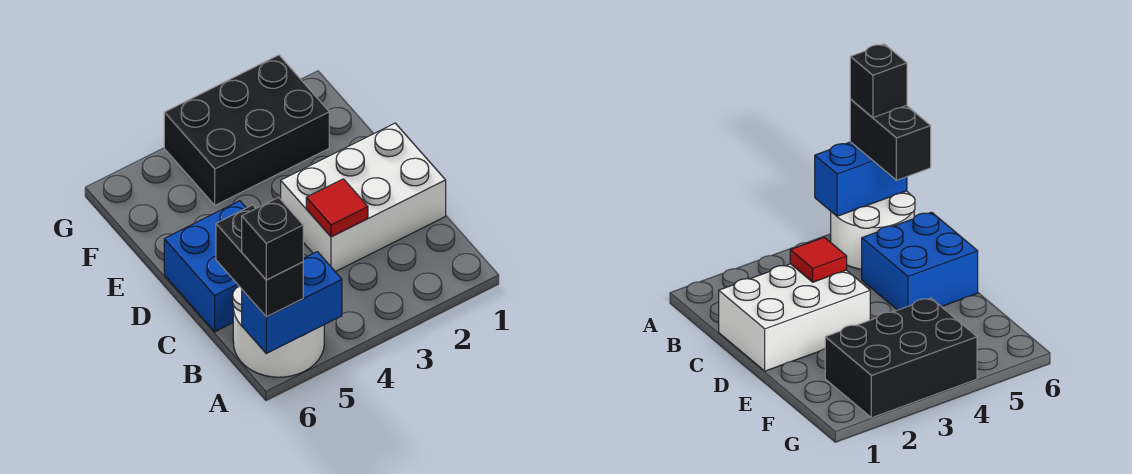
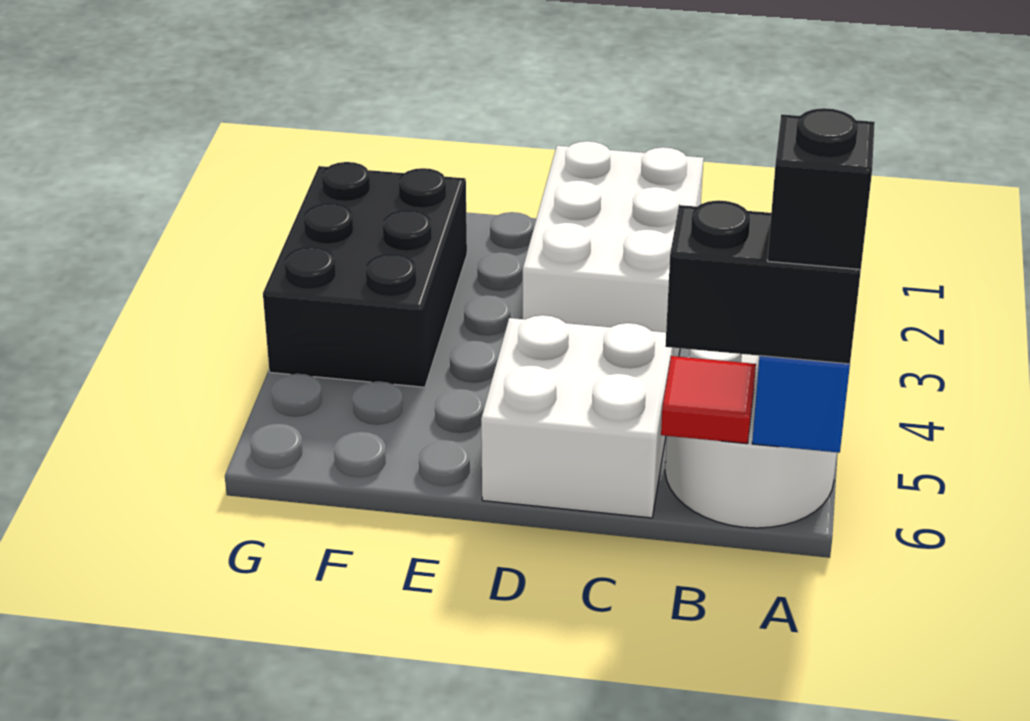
red tile C3 level 2 -> red tile B6 level 2
blue brick C5:D6 level 1 -> white brick C5:D6 level 1

